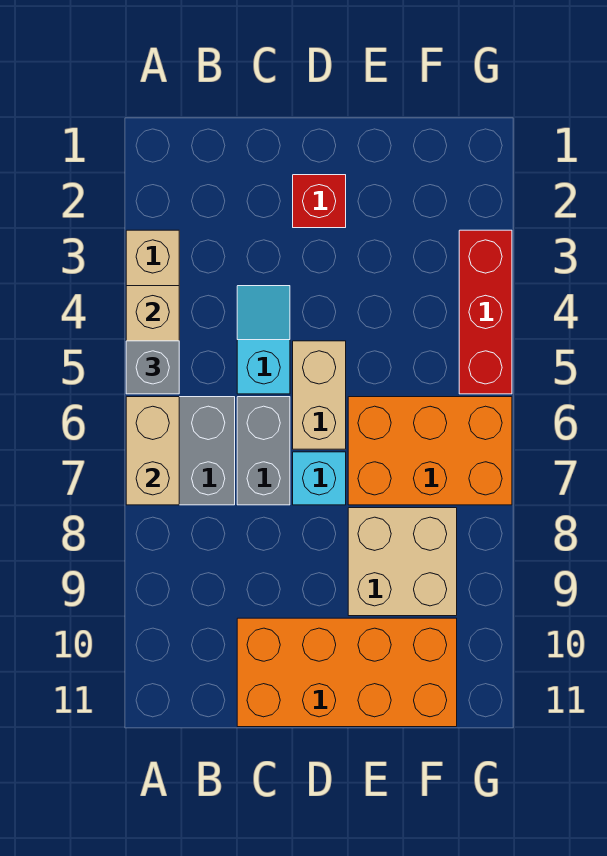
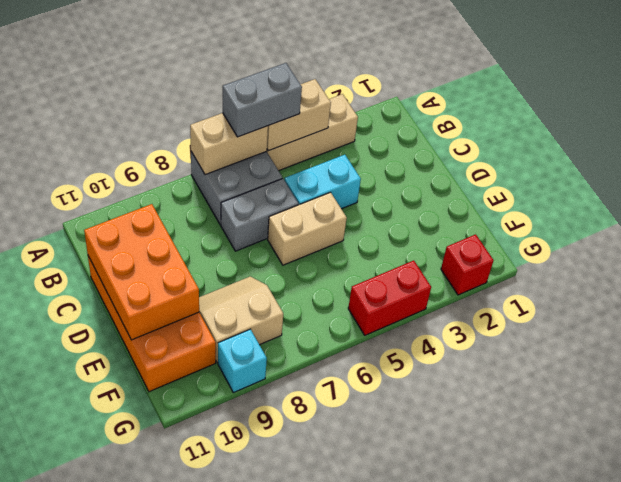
grey brick A5 level 3 -> grey brick A5:A6 level 3
cyan slope C4:C5 level 1 top 5 -> cyan brick C4:C5 level 1
red brick D2 level 1 -> red brick G2 level 1
cyan brick D7 level 1 -> cyan brick G9 level 1
orange brick E6:G7 level 1 -> orange brick C10:E11 level 2
tan brick E8:F9 level 1 -> tan slope E8:F9 level 1 top F
red brick G3:G5 level 1 -> red brick G4:G5 level 1

